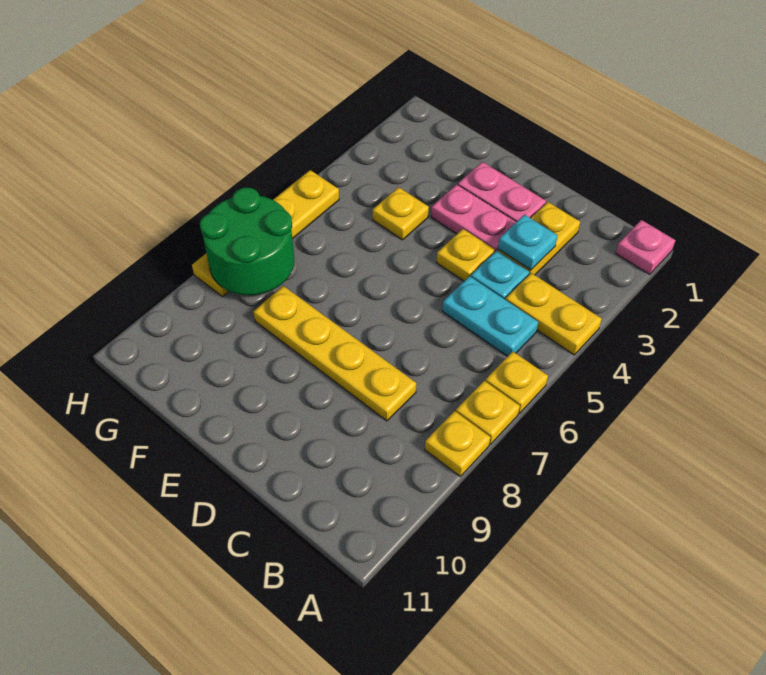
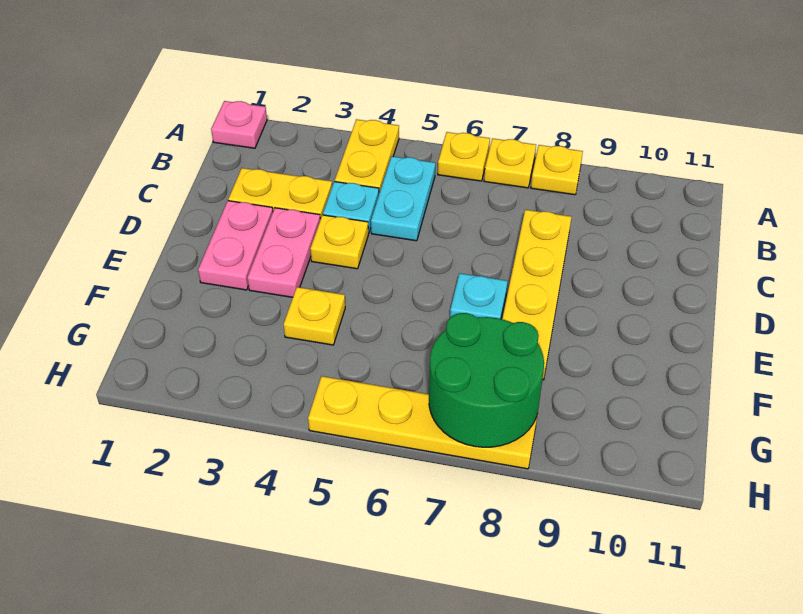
cyan plate C3 level 2 -> cyan plate E7 level 1

